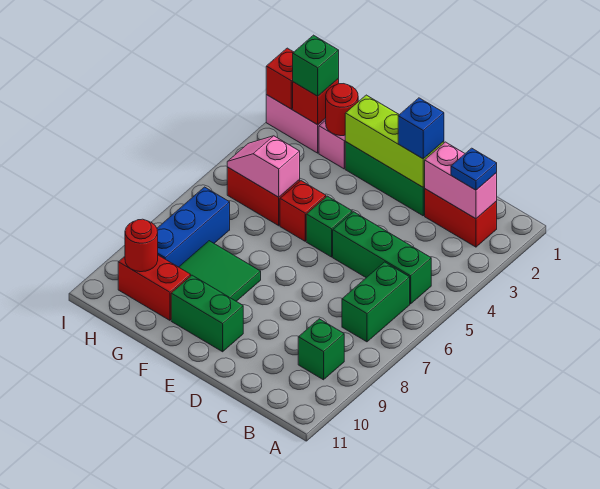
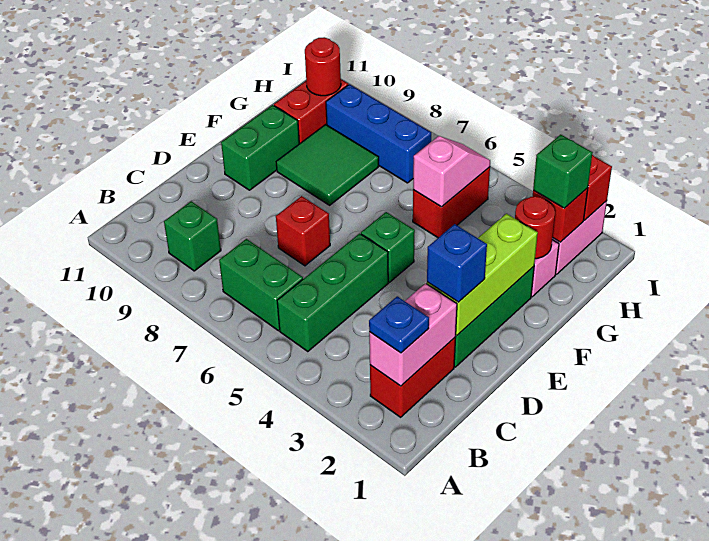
red brick F5 level 1 -> red brick D7 level 1

